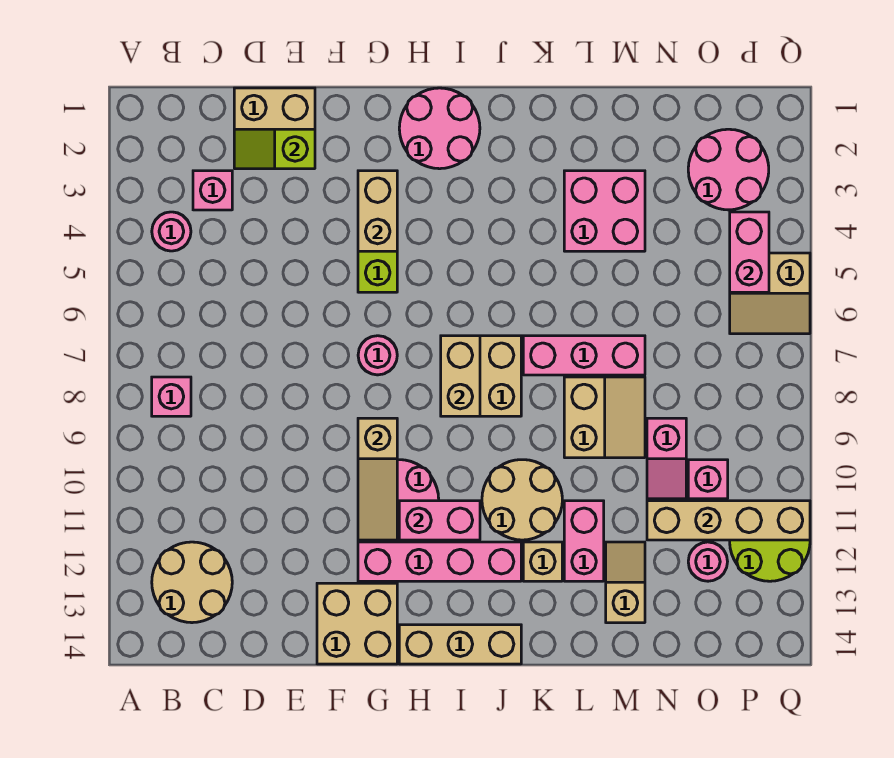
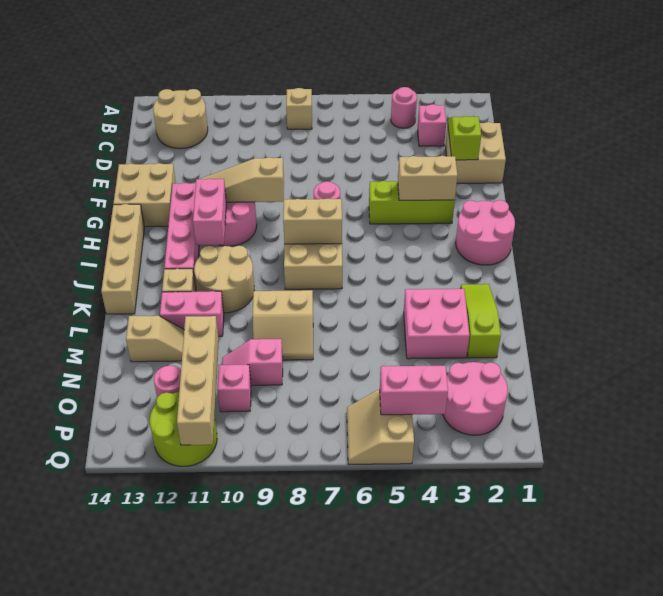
pink brick B8 level 1 -> tan brick B8 level 1
tan brick H14:J14 level 1 -> tan brick H14:K14 level 1
none -> lime slope K2:M2 level 1 top M
pink brick K7:M7 level 1 -> none

